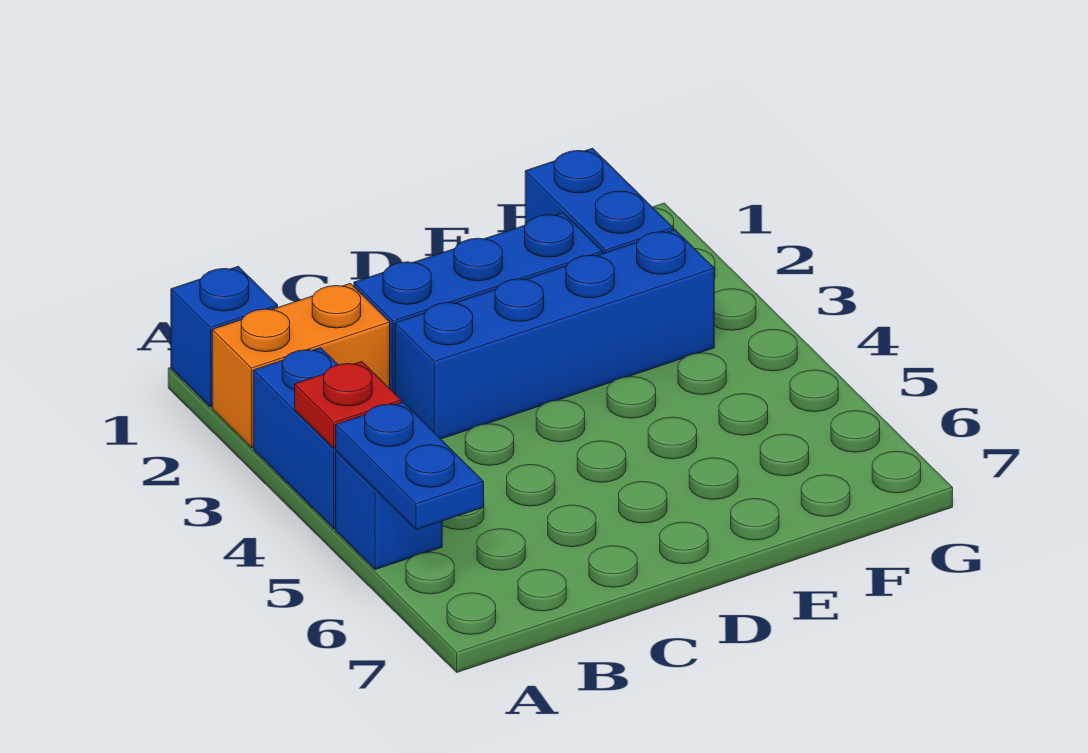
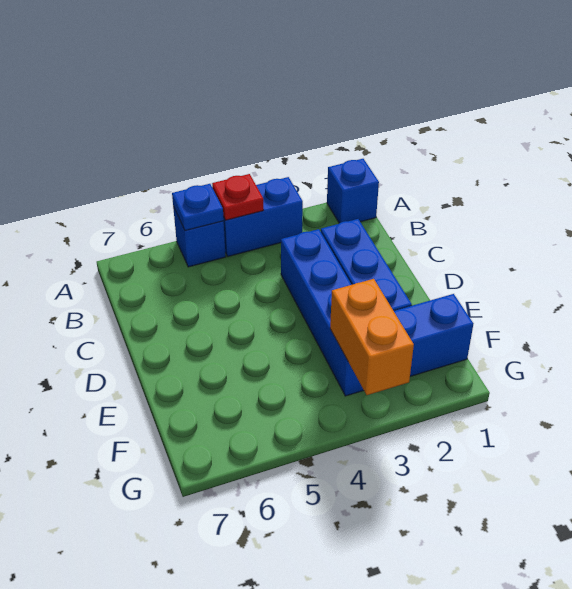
orange brick A2:B2 level 1 -> orange brick F3:G3 level 2
blue plate A5:A6 level 2 -> blue plate A5 level 2

